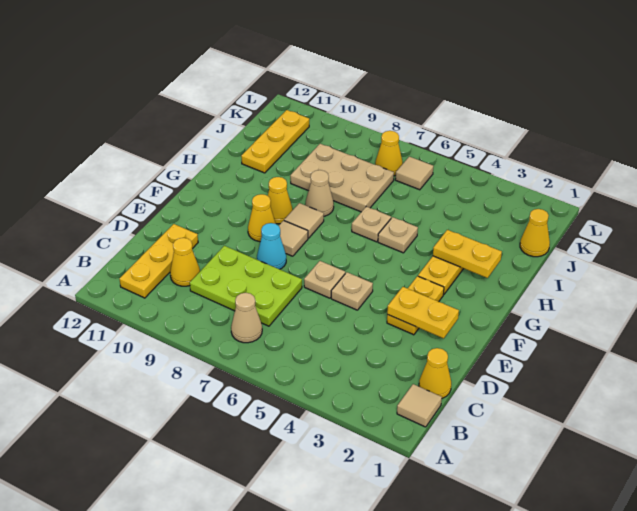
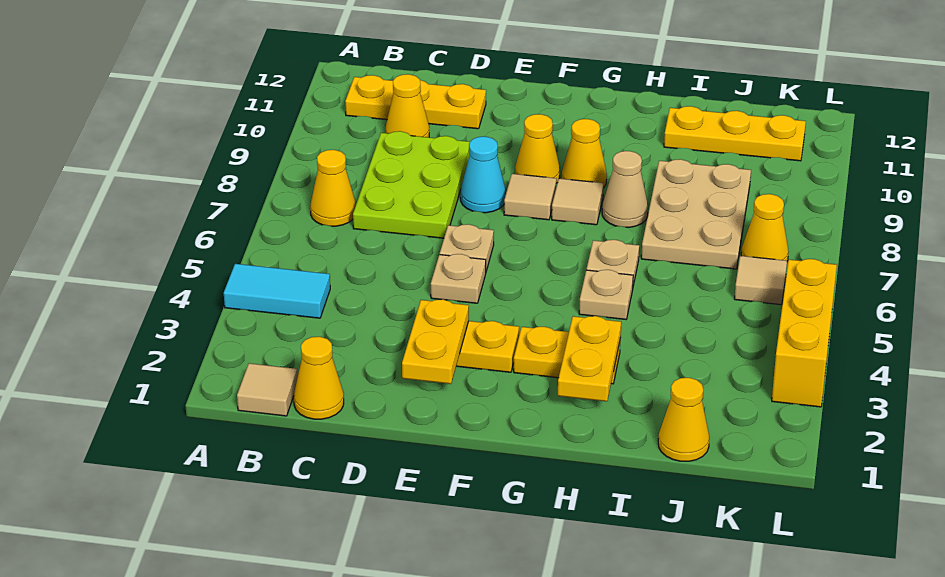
none -> cyan tile A4:B4 level 1
tan cone B7 level 1 -> yellow cone B7 level 1
none -> yellow brick L3:L5 level 1

